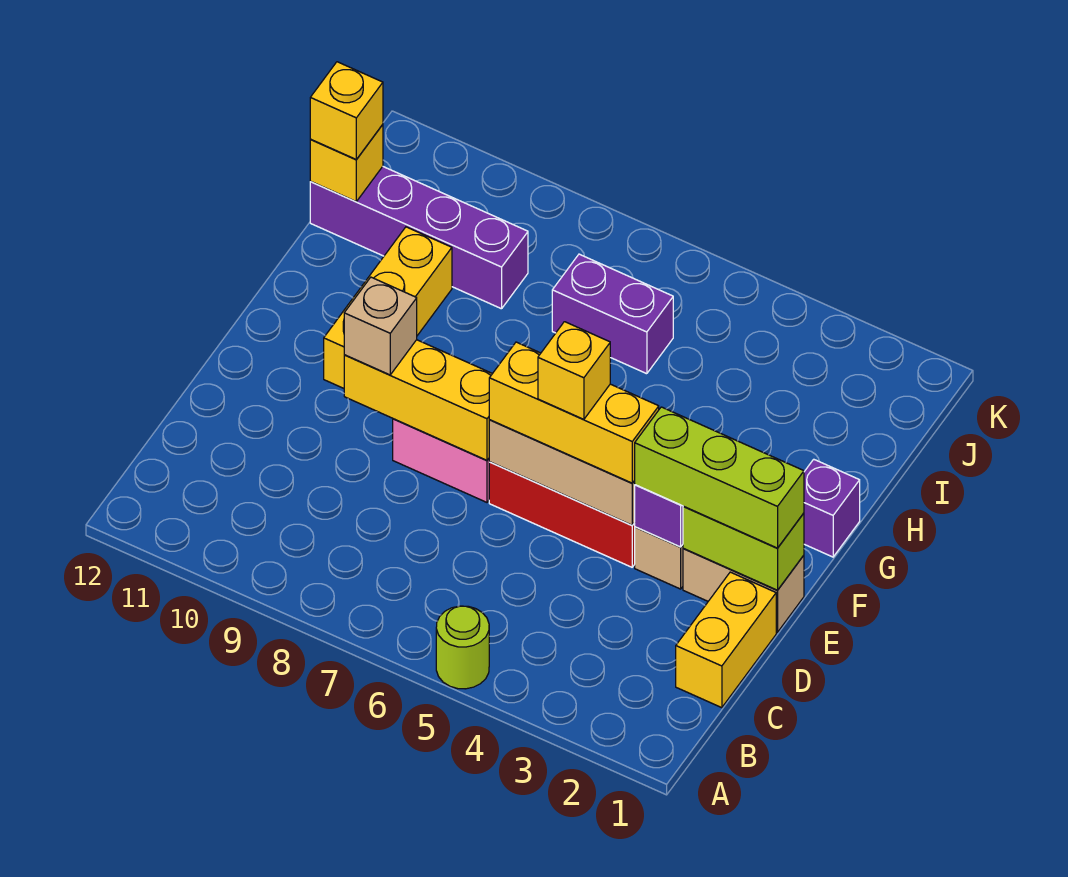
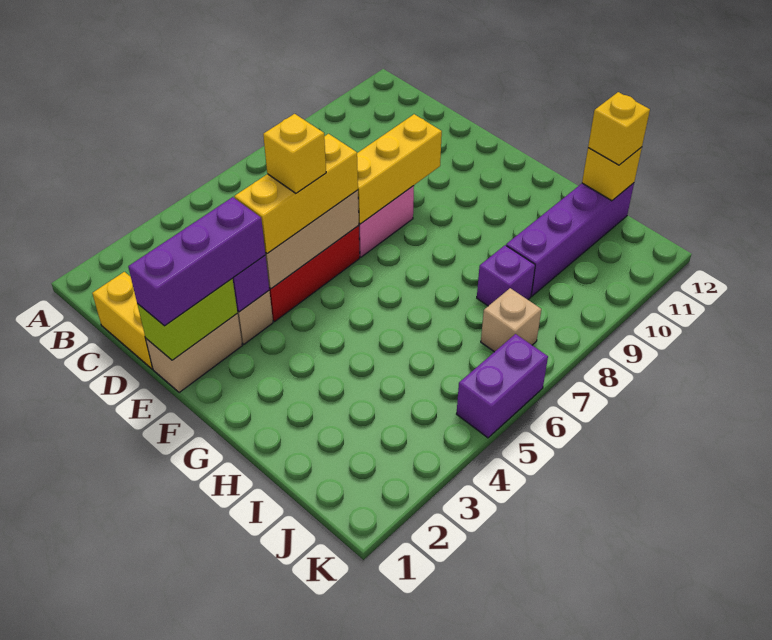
lime round brick A5 level 1 -> none
lime brick E1:E3 level 3 -> purple brick E1:E3 level 3
tan brick E9 level 3 -> tan brick J7 level 1
yellow brick F10:H10 level 1 -> none
purple brick G1 level 1 -> purple brick I8 level 1
purple brick I6:I7 level 1 -> purple brick K5:K6 level 1

